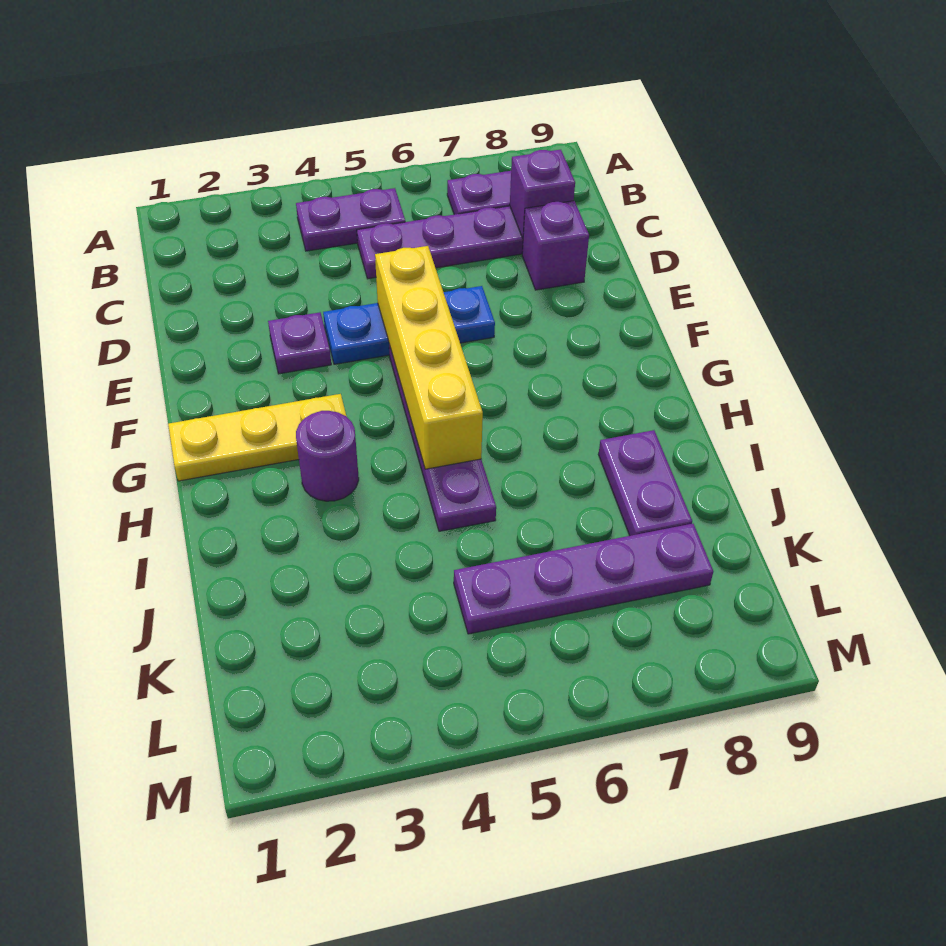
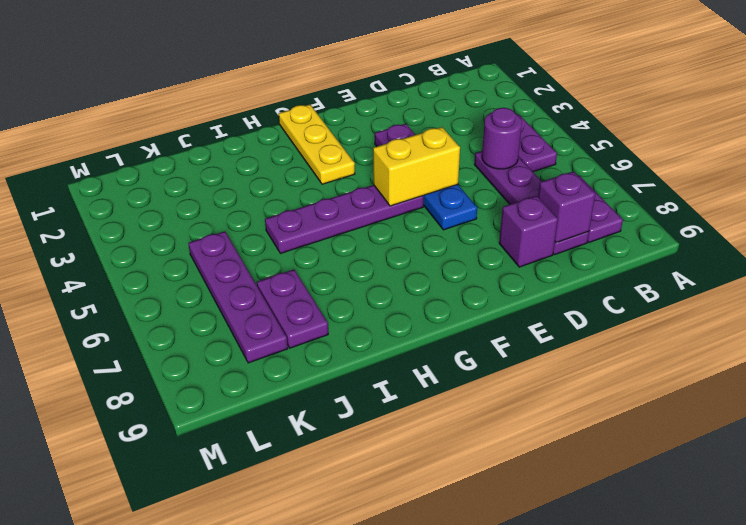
yellow brick E5:H5 level 2 -> yellow brick E5:F5 level 2
purple round brick H3 level 1 -> purple round brick C5 level 2
purple plate I8:J8 level 1 -> purple plate J7:J8 level 1

